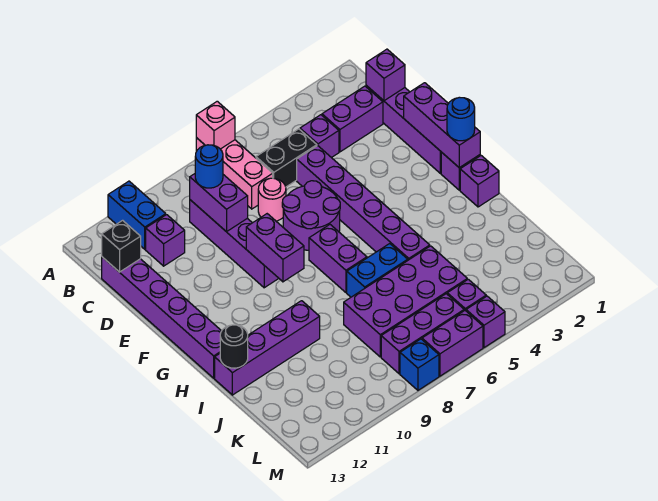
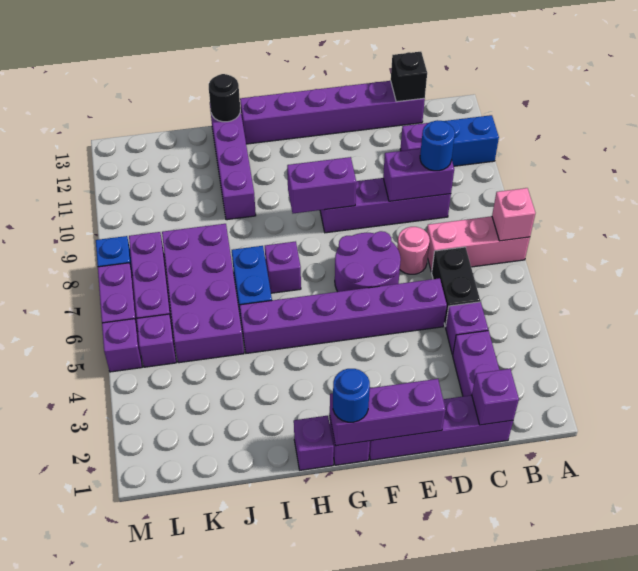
purple brick G7:H7 level 1 -> purple brick H7 level 1

